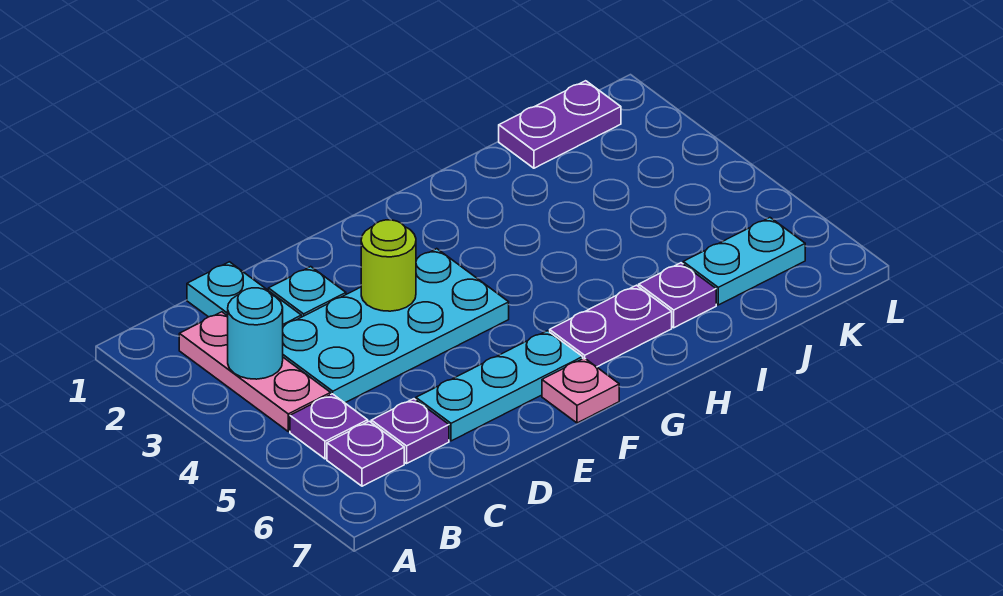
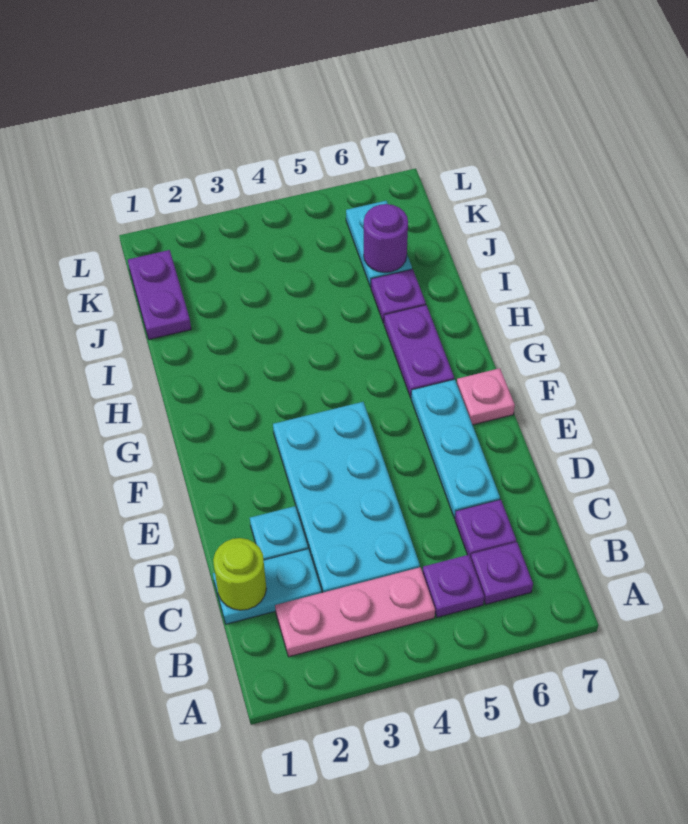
cyan round brick B3 level 2 -> none
lime round brick E3 level 2 -> lime round brick C1 level 2
none -> purple round brick J6 level 2

